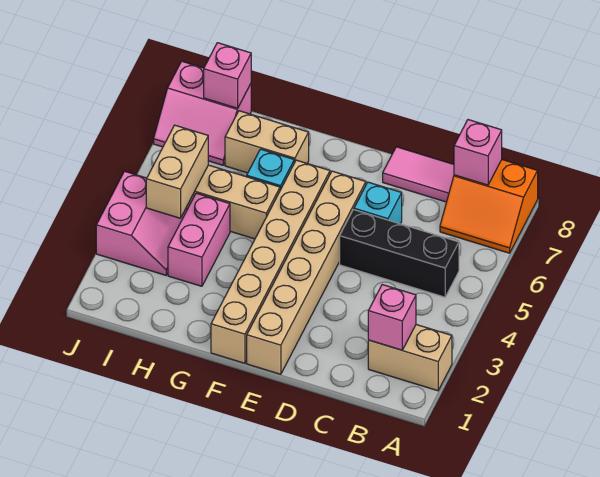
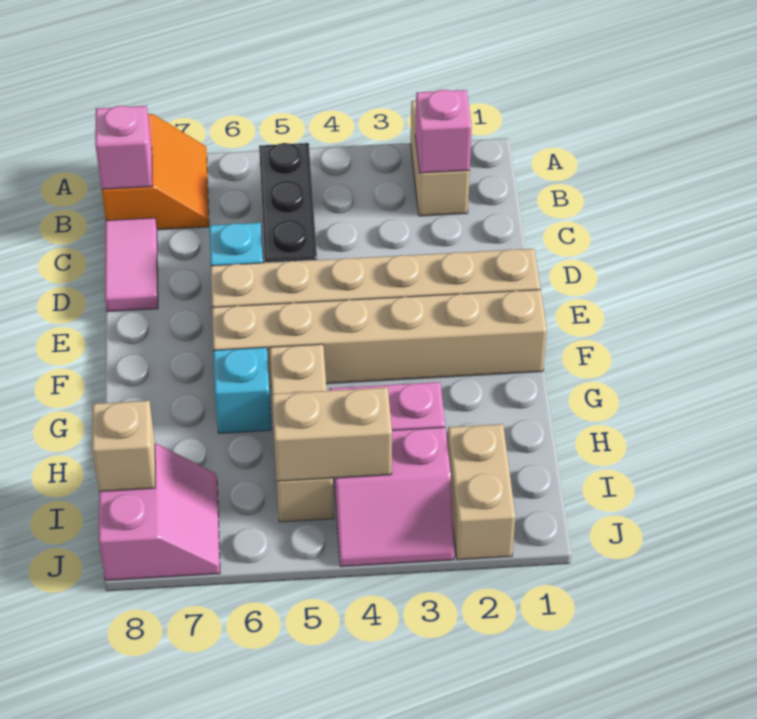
tan brick G7:H7 level 1 -> tan brick I2:J2 level 1
pink slope I3:J4 level 1 top J -> pink slope I3:J4 level 1 top I
pink brick I8 level 2 -> tan brick I8 level 2

